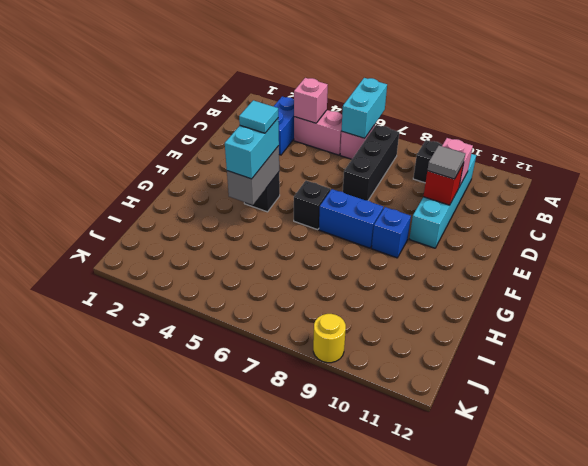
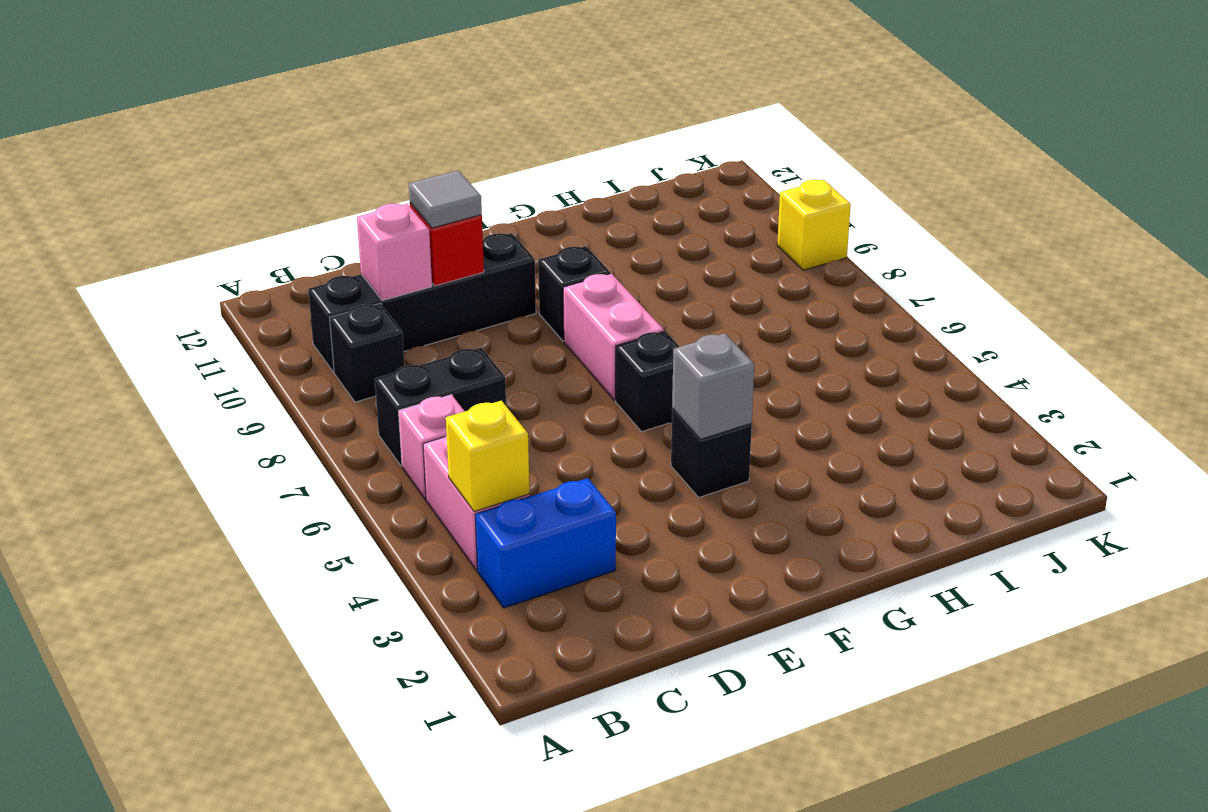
cyan brick A6:B6 level 2 -> none
pink brick B4 level 2 -> yellow brick B4 level 2
black brick B7:D7 level 1 -> black brick B7:C7 level 1
cyan brick B10:E10 level 1 -> black brick B10:E10 level 1
grey brick F4:G4 level 2 -> grey brick F4 level 2
cyan brick F4:G4 level 3 -> none
cyan tile F4 level 4 -> none
blue brick F7:F8 level 1 -> pink brick F7:F8 level 1
blue brick F9 level 1 -> black brick F9 level 1
yellow round brick K9 level 1 -> yellow brick K9 level 1

